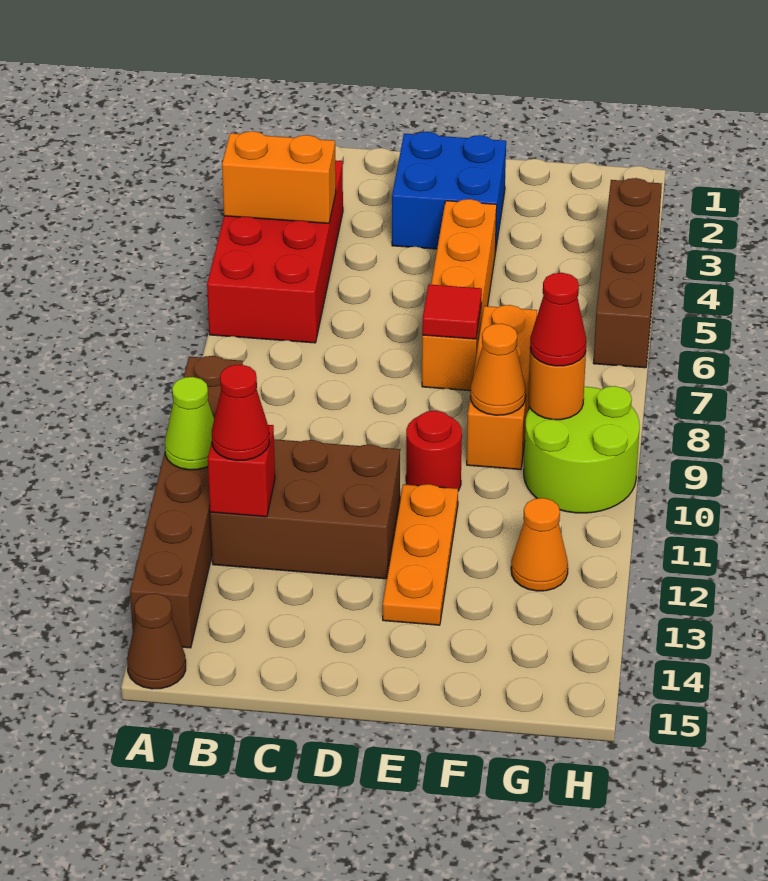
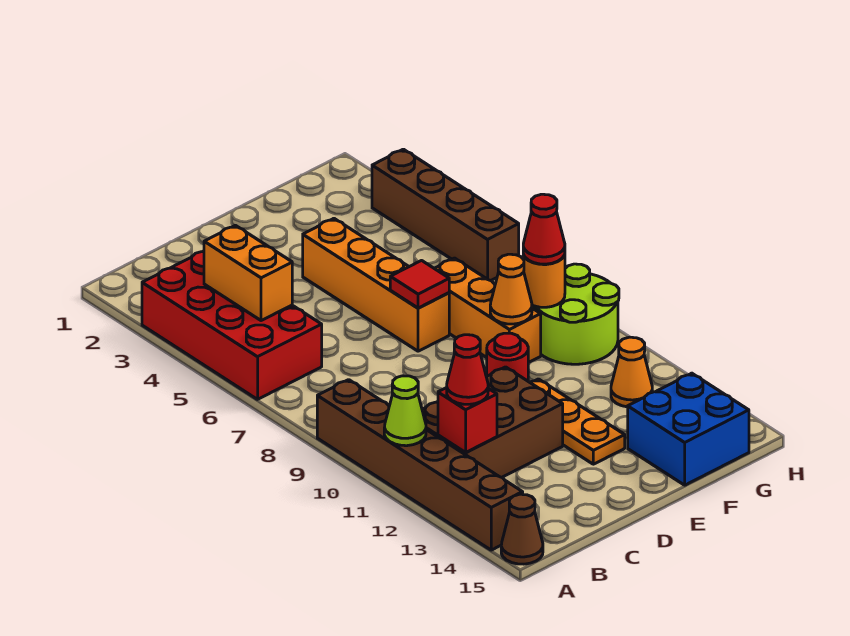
orange brick A4:B4 level 2 -> orange brick B4:B5 level 2
blue brick D2:E3 level 1 -> blue brick F14:G15 level 1

